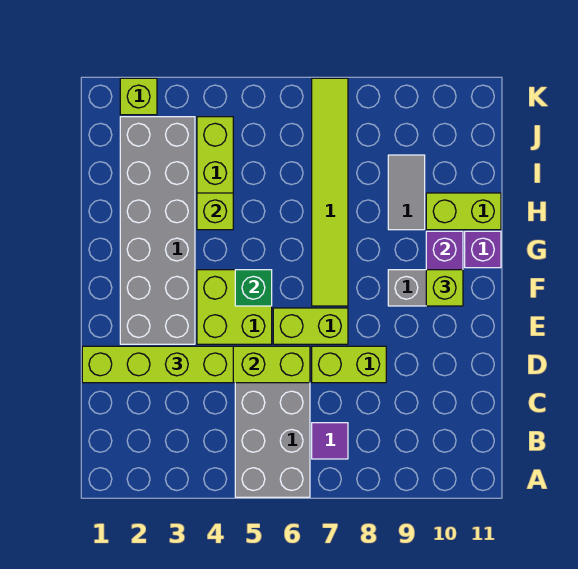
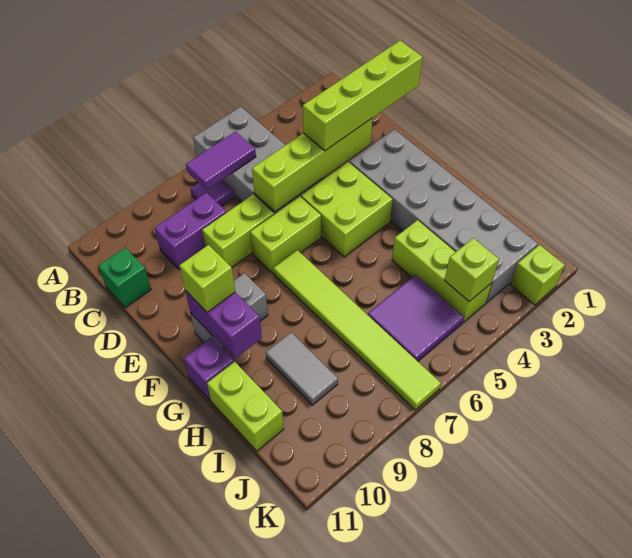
none -> purple tile B6:B7 level 2
none -> purple brick C8:C9 level 1
green brick F5 level 2 -> green brick C11 level 1
lime brick H4 level 2 -> lime brick J4 level 2
lime brick H10:H11 level 1 -> lime brick H11:I11 level 1
none -> purple tile I5:J6 level 1

